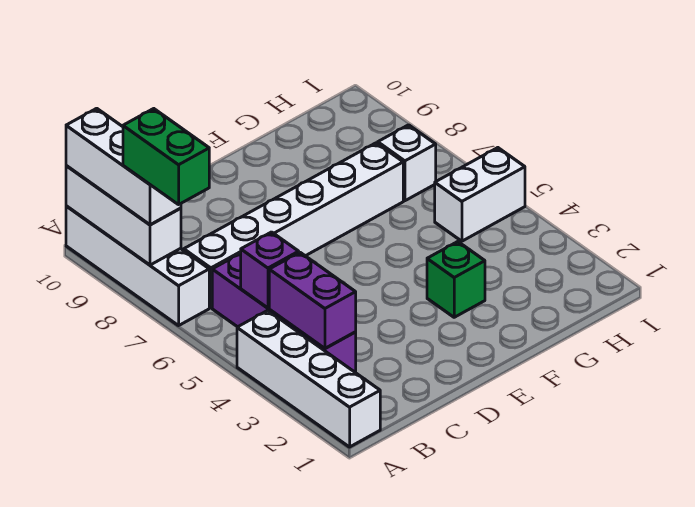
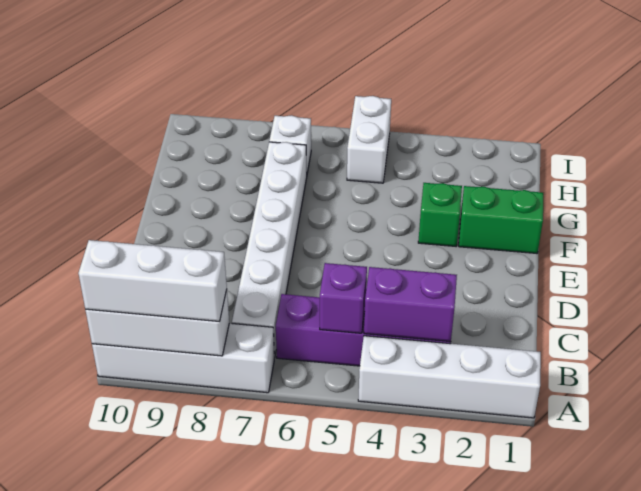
green brick A7:A8 level 4 -> green brick F1:F2 level 1

